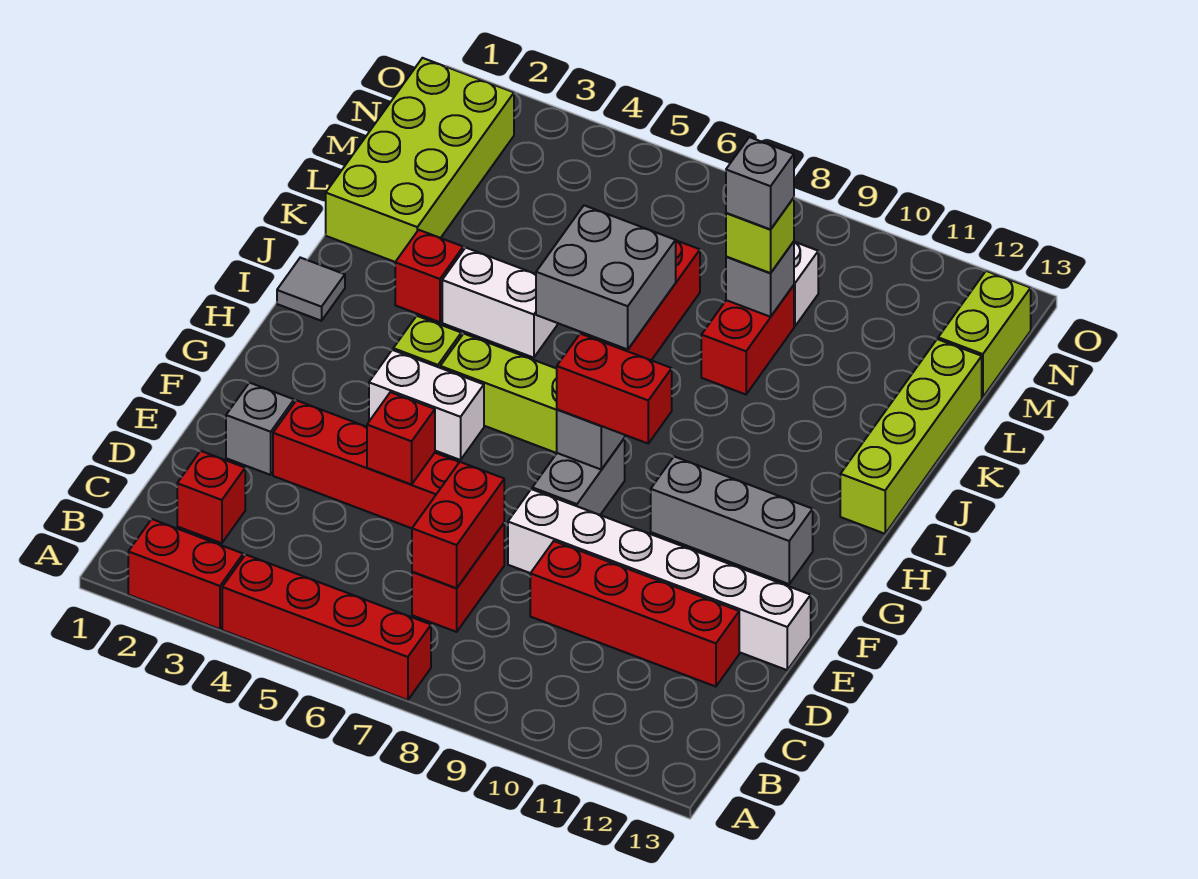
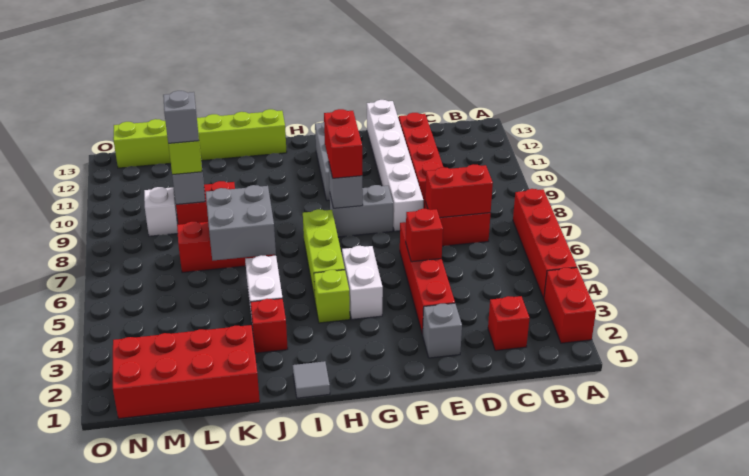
lime brick K1:N2 level 1 -> red brick K1:N2 level 1

